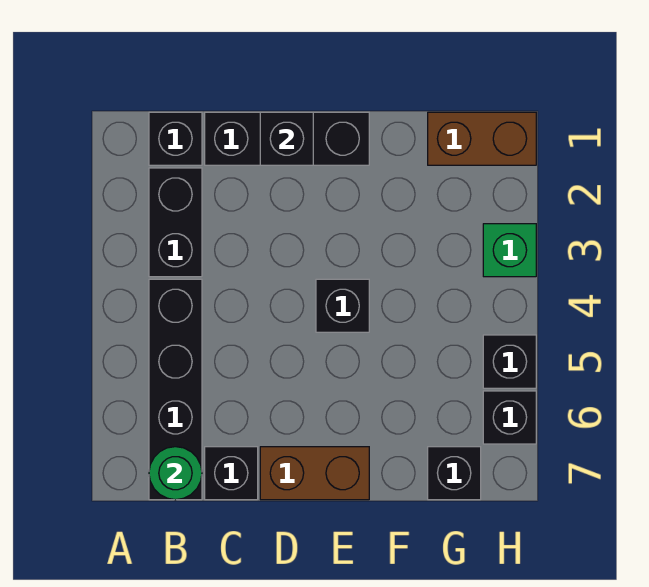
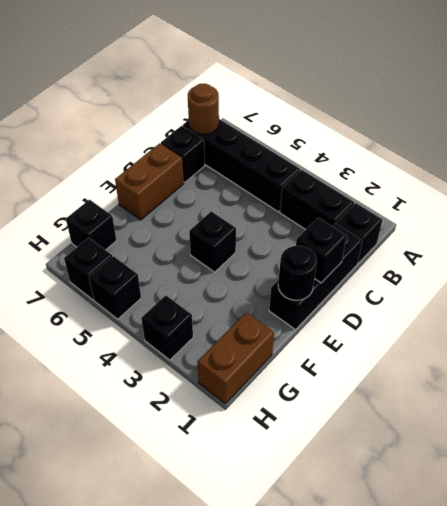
green round brick B7 level 2 -> brown round brick B7 level 2
none -> black round brick E1 level 2
green brick H3 level 1 -> black brick H3 level 1

